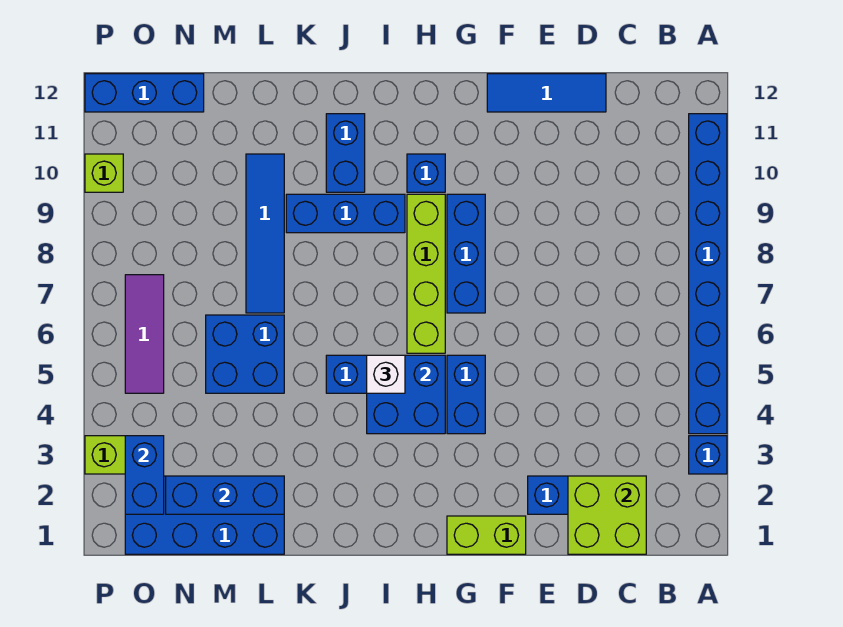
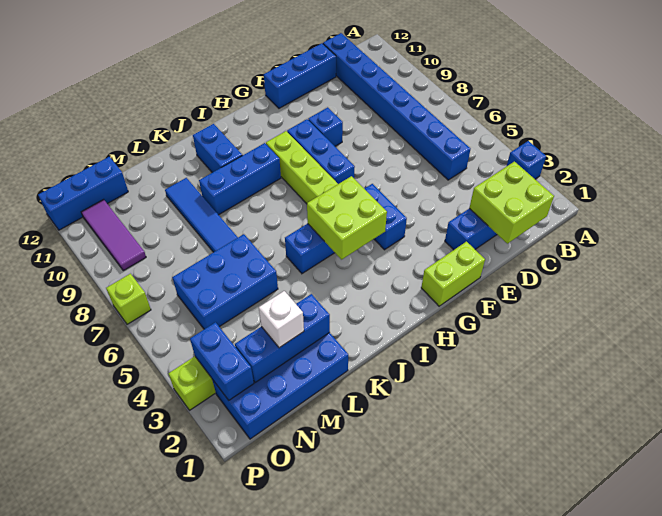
blue brick A4:A11 level 1 -> blue brick C5:C12 level 1
blue tile D12:F12 level 1 -> blue brick D12:F12 level 1
blue brick H4:I5 level 2 -> lime brick H4:I5 level 2
blue brick H10 level 1 -> blue brick F9 level 1
white brick I5 level 3 -> white brick M2 level 3
blue brick L5:M6 level 1 -> blue brick L5:N6 level 1
purple tile O5:O7 level 1 -> purple tile O9:O11 level 1
lime brick P10 level 1 -> lime brick P7 level 1

